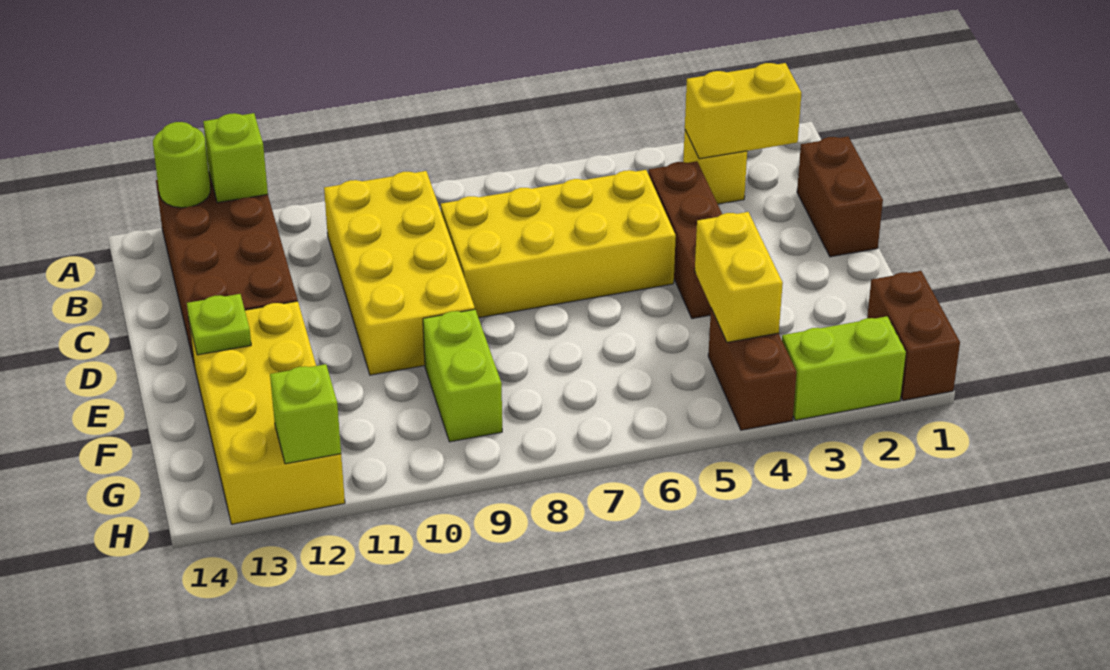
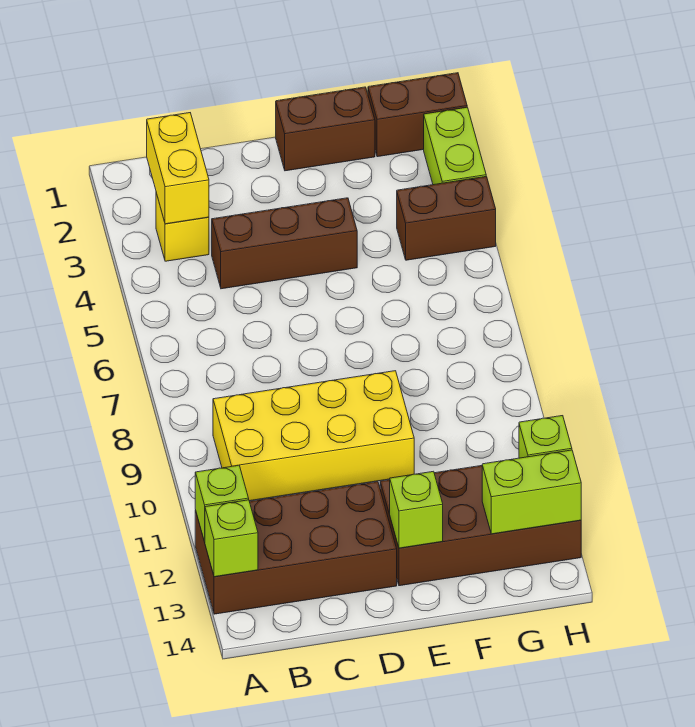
lime round brick A13 level 2 -> lime brick A13 level 2
brown brick C1:D1 level 1 -> brown brick E1:F1 level 1
yellow brick C5:D8 level 1 -> none
yellow brick E12:H13 level 1 -> brown brick E12:H13 level 1
lime plate E13 level 2 -> lime brick E13 level 2
yellow brick F4:G4 level 2 -> none
lime brick F9:G9 level 1 -> lime brick G13:H13 level 2

